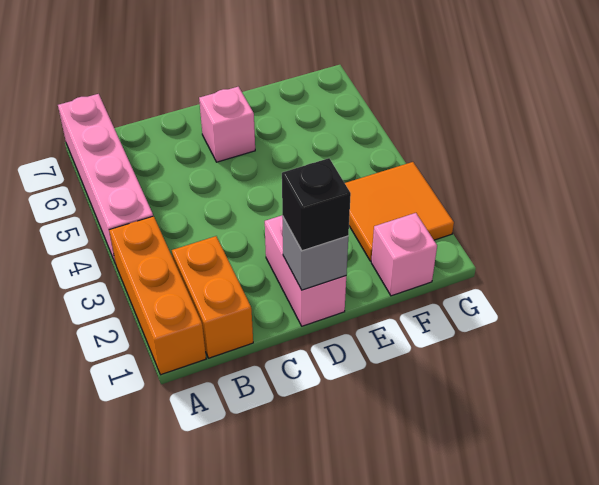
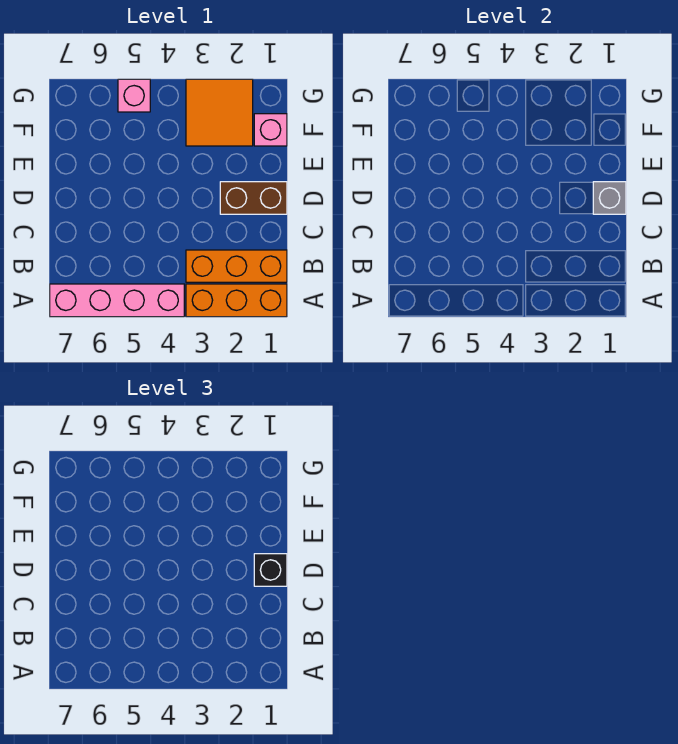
orange brick B1:B2 level 1 -> orange brick B1:B3 level 1
pink brick D1:D2 level 1 -> brown brick D1:D2 level 1
pink brick D6 level 1 -> pink brick G5 level 1

